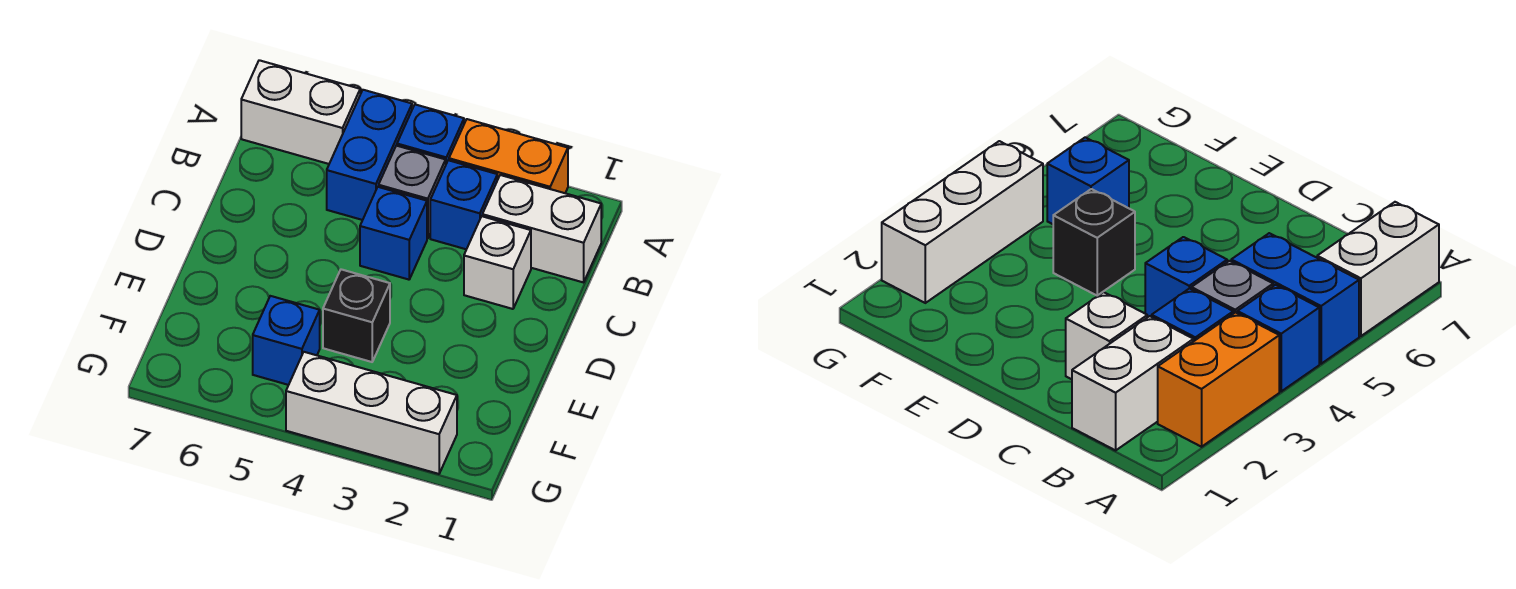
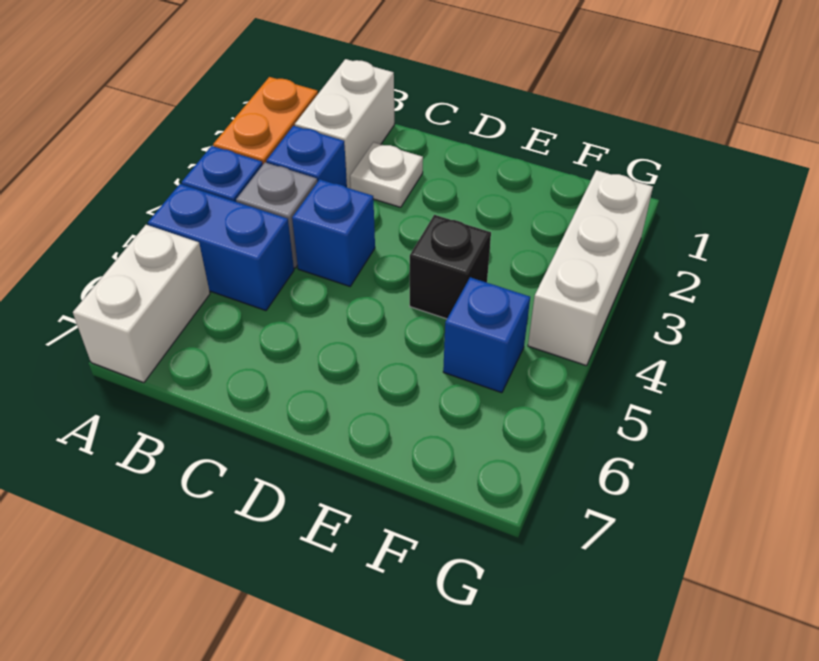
white brick C2 level 1 -> white plate C2 level 1

